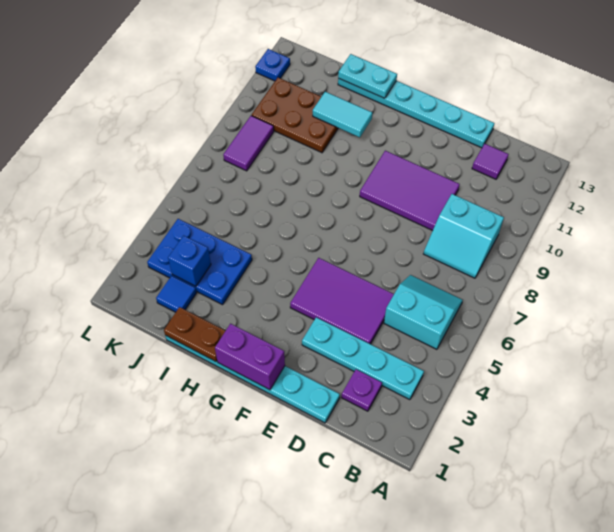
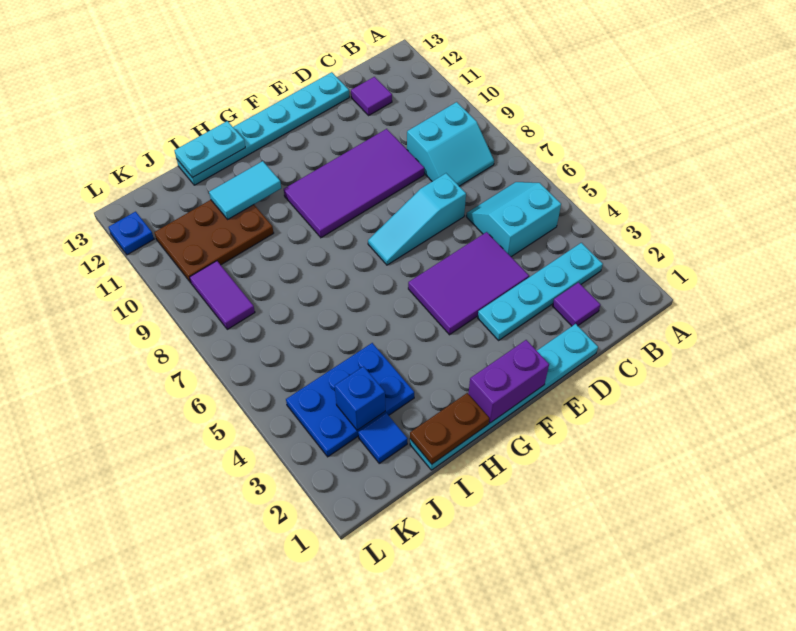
purple plate C2 level 1 -> purple tile C2 level 1
none -> cyan slope D7:F7 level 1 top D
purple tile D9:F10 level 1 -> purple tile D9:G10 level 1

